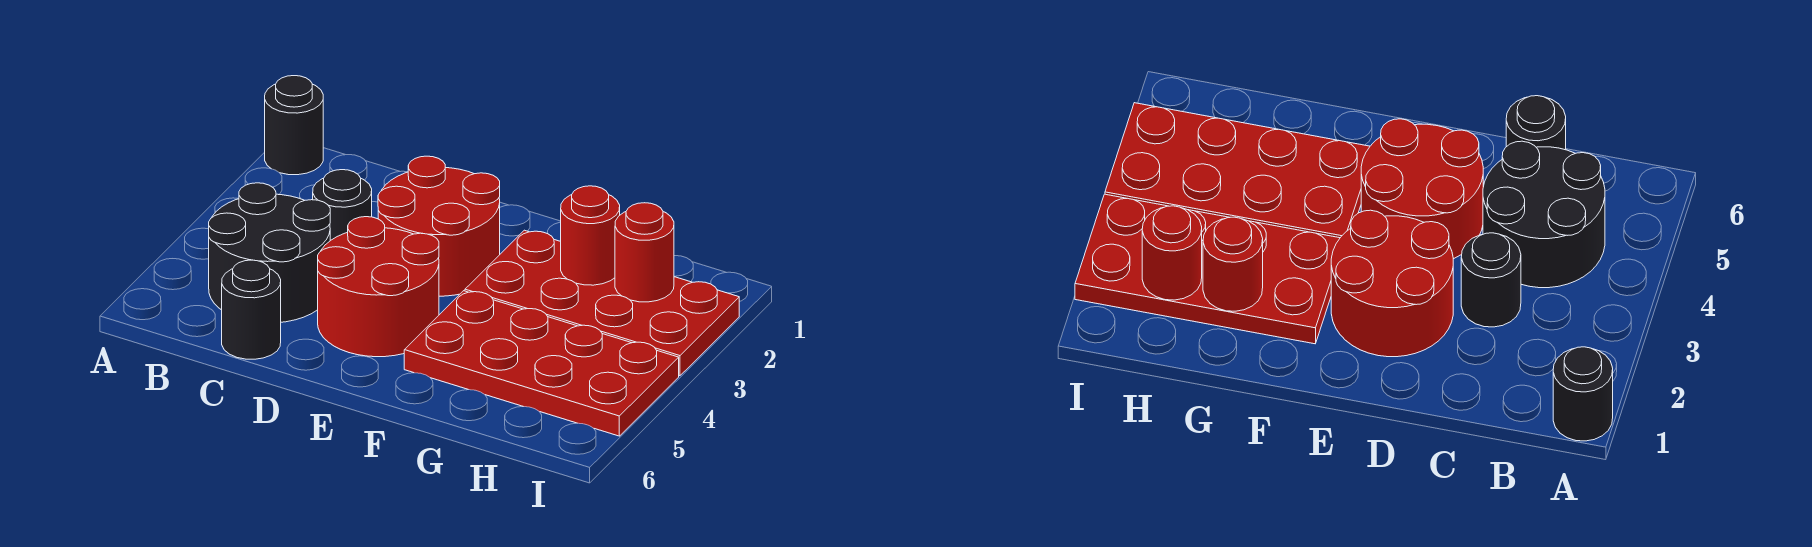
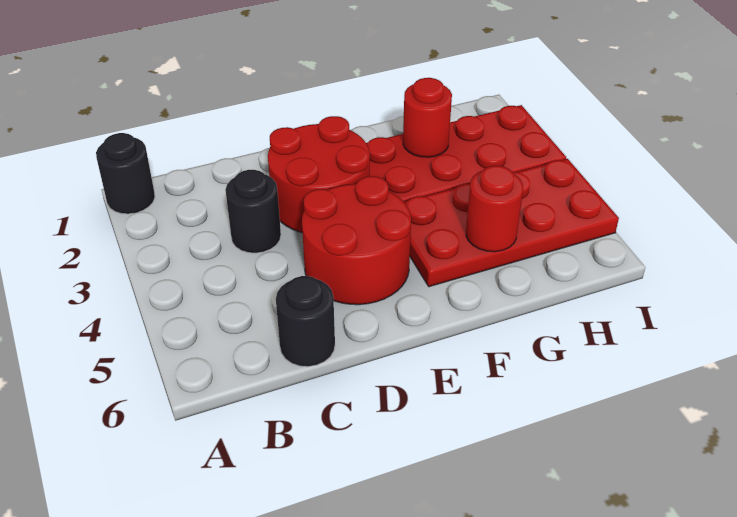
black round brick B4:C5 level 1 -> none
red round brick H2 level 2 -> red round brick G5 level 2

